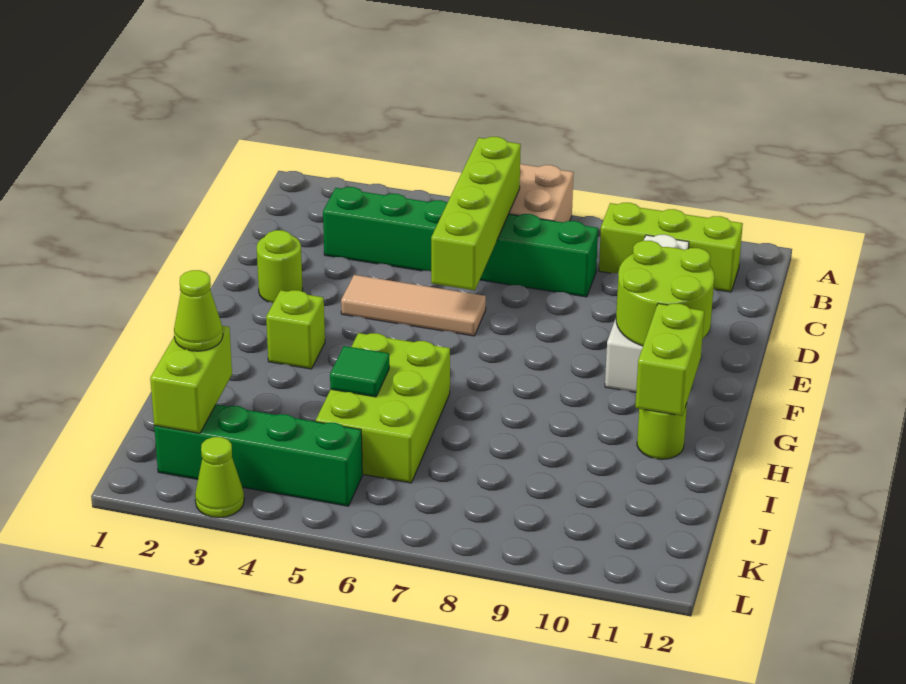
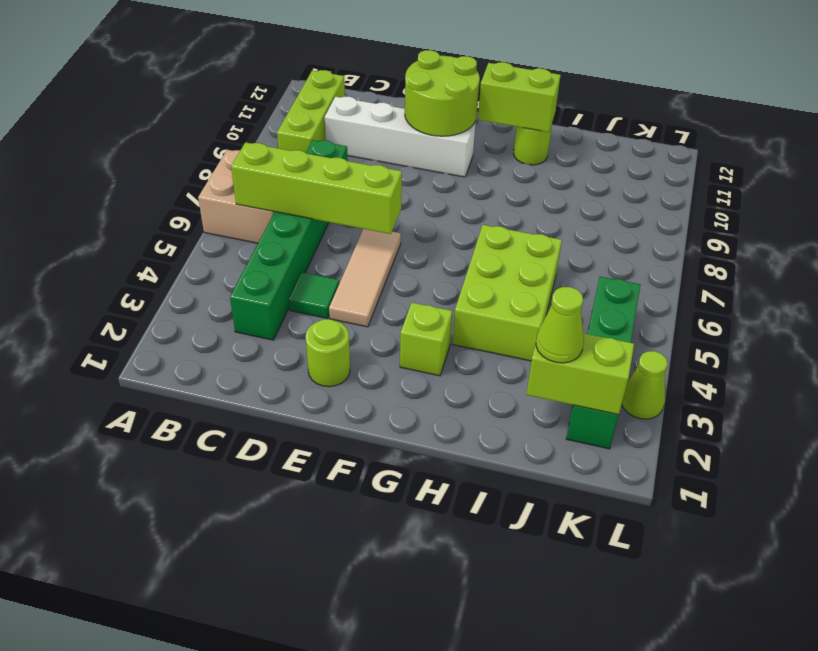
lime brick H5:J6 level 1 -> lime brick H4:I6 level 1
green tile I5 level 2 -> green tile D4 level 1

